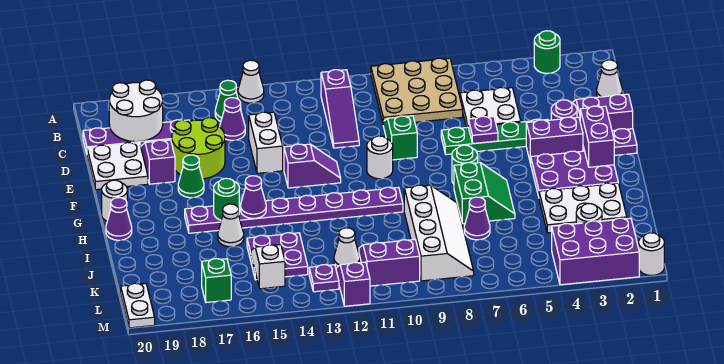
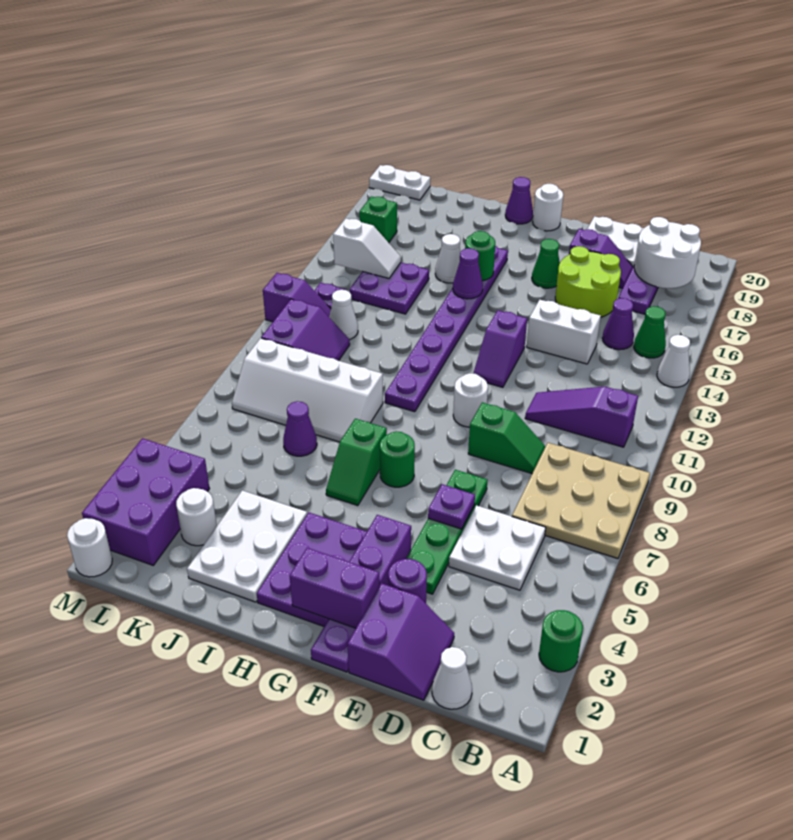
green slope H6:I7 level 1 top 7 -> green slope H6:H7 level 1 top 7

